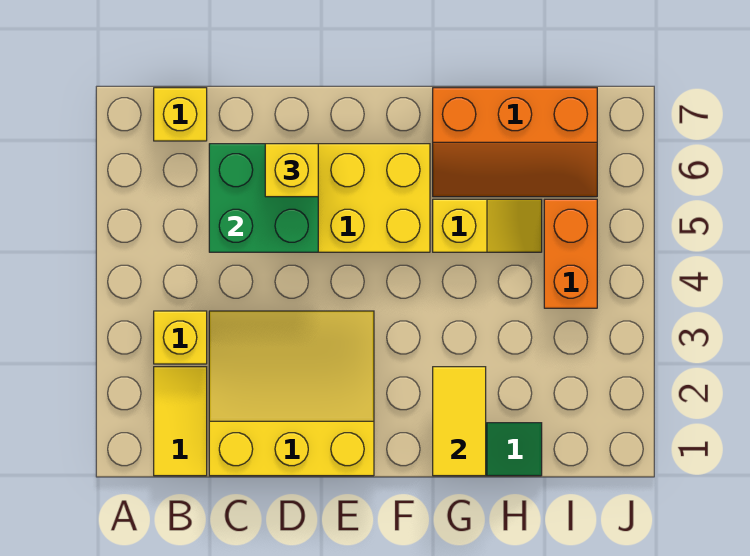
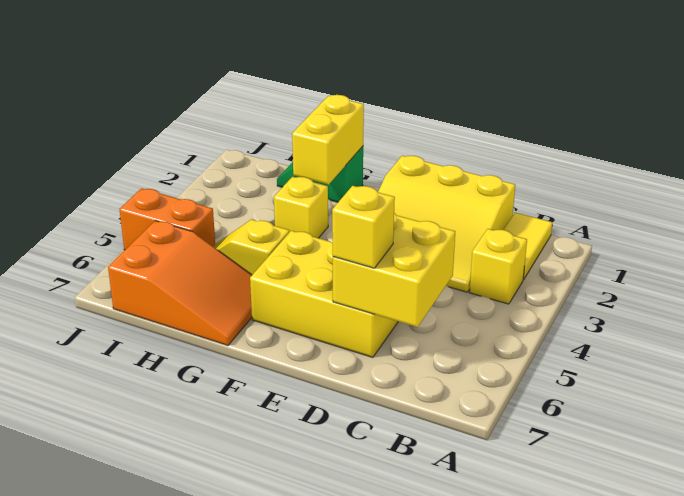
yellow brick B7 level 1 -> yellow brick G3 level 1
green brick C5:D6 level 2 -> yellow brick C5:D6 level 2
yellow tile G1:G2 level 2 -> yellow brick G1:G2 level 2
orange slope G6:I7 level 1 top 7 -> orange slope G6:I7 level 1 top I
orange brick I4:I5 level 1 -> orange brick I5:J5 level 1

